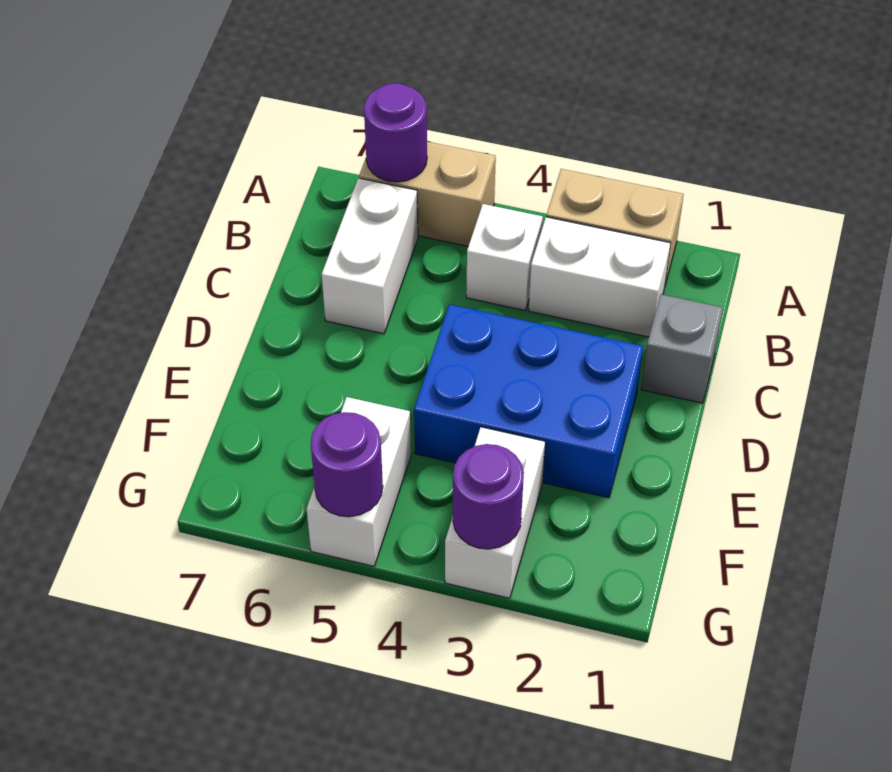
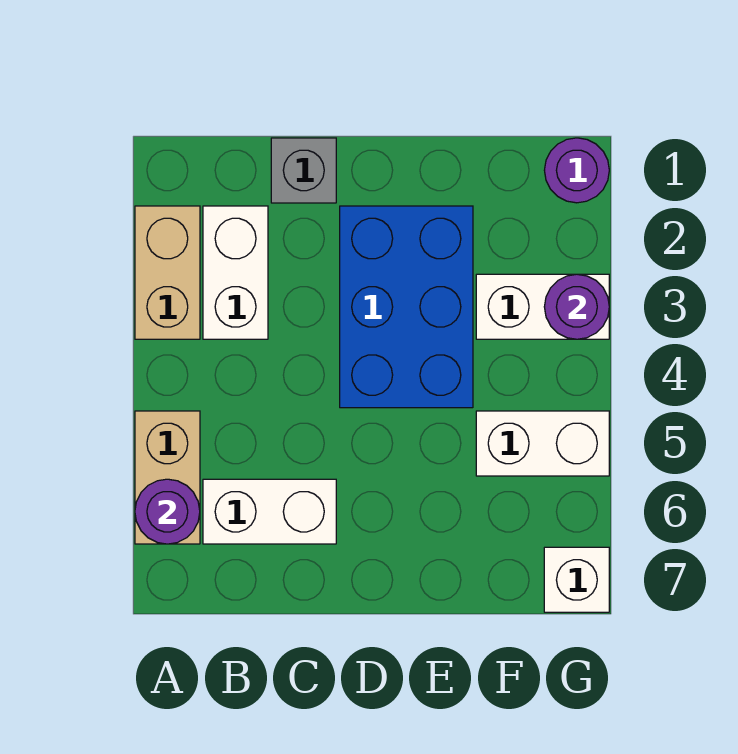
white brick B4 level 1 -> white brick G7 level 1
purple round brick G5 level 2 -> purple round brick G1 level 1

